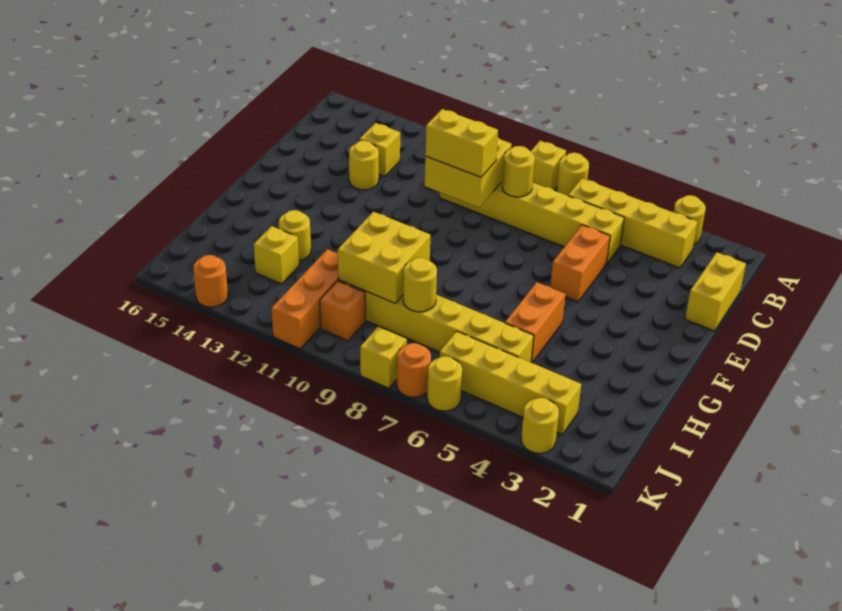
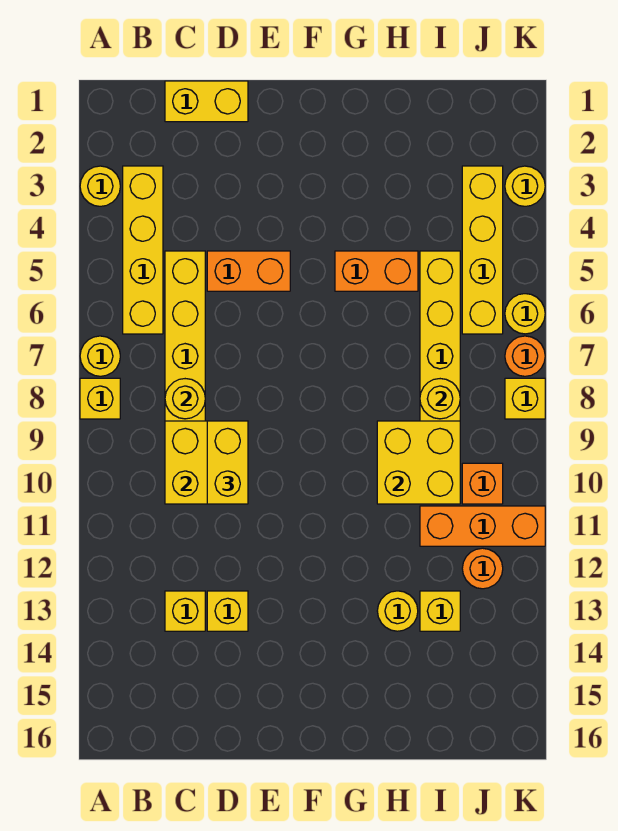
yellow round brick D13 level 1 -> yellow brick D13 level 1
orange round brick K14 level 1 -> orange round brick J12 level 1

